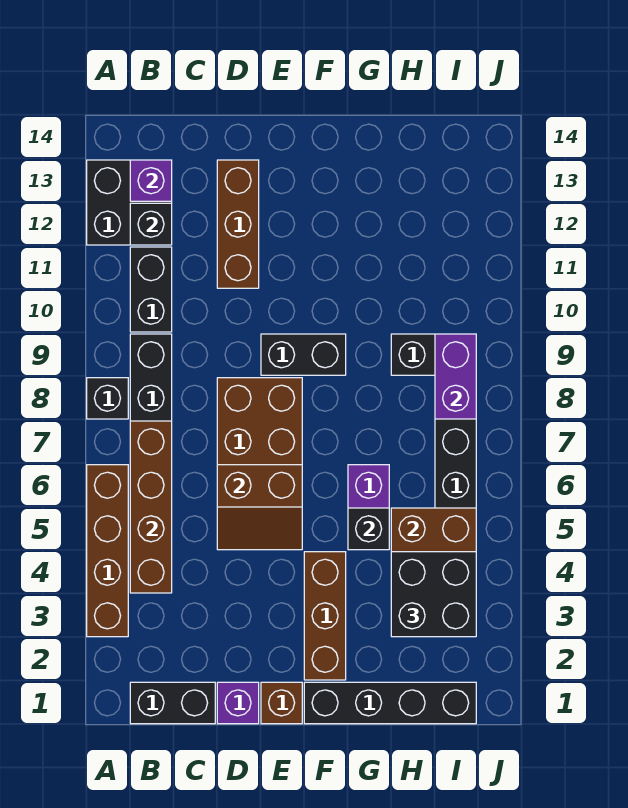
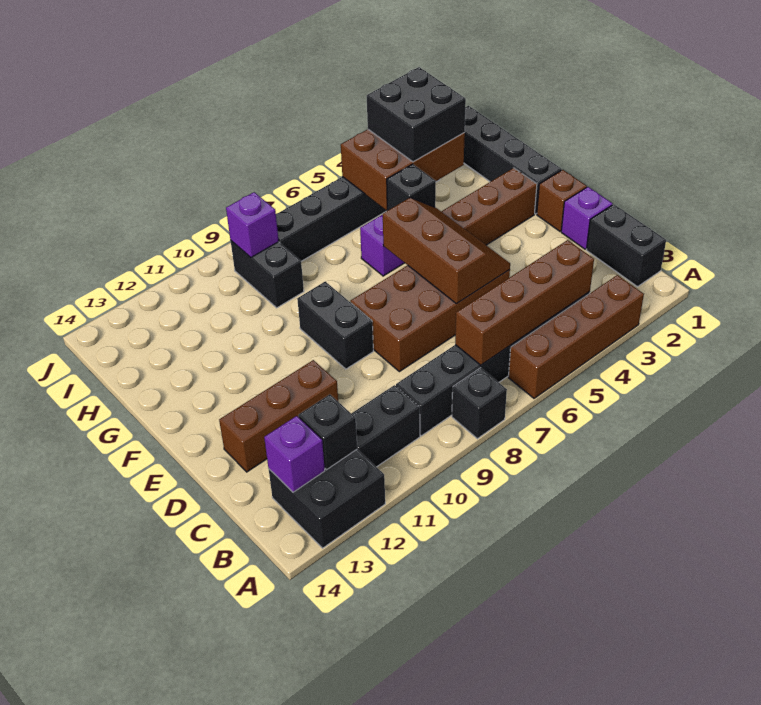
brown slope D5:E6 level 2 top 6 -> brown slope D5:F6 level 2 top 6
purple brick I8:I9 level 2 -> purple brick I9 level 2

